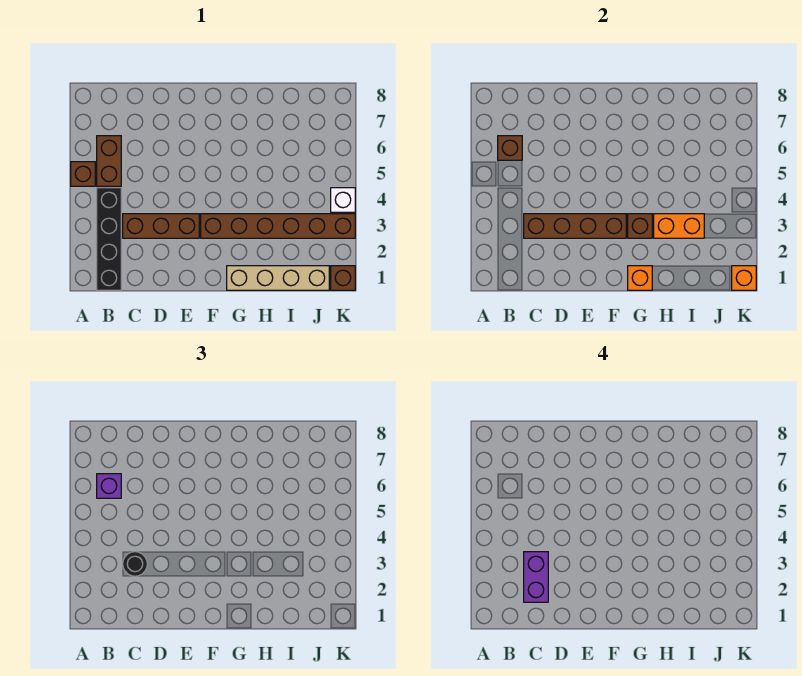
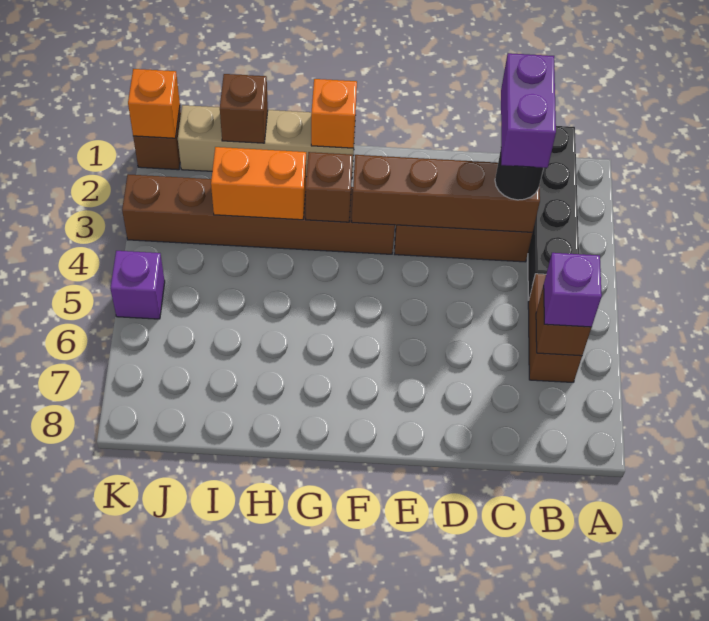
brown brick A5 level 1 -> brown brick I1 level 2
white brick K4 level 1 -> none
none -> purple brick K5 level 1

